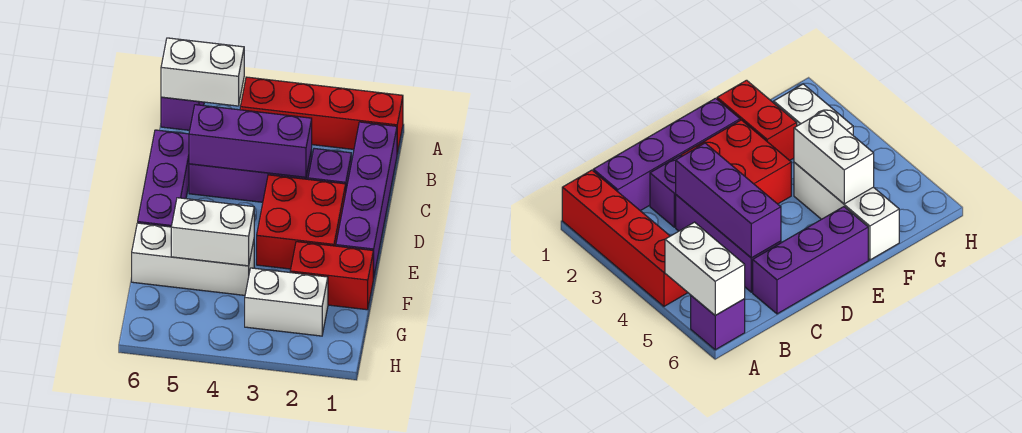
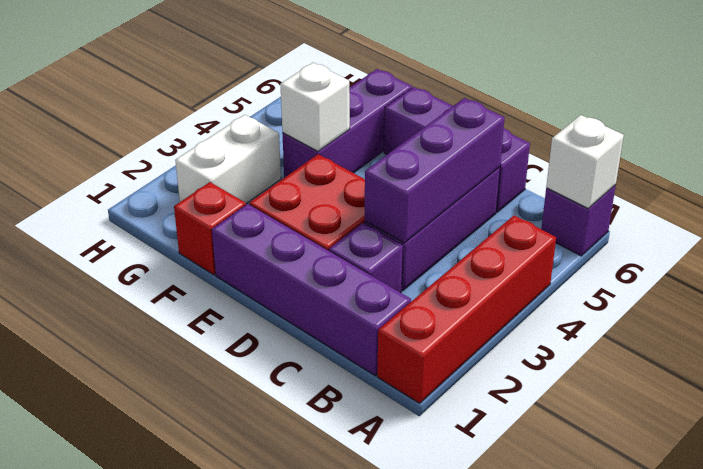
white brick A5:A6 level 2 -> white brick A6 level 2
red brick F1:F2 level 1 -> red brick F1 level 1
white brick F4:F6 level 1 -> purple brick F4:F6 level 1
white brick F4:F5 level 2 -> white brick F4 level 2

